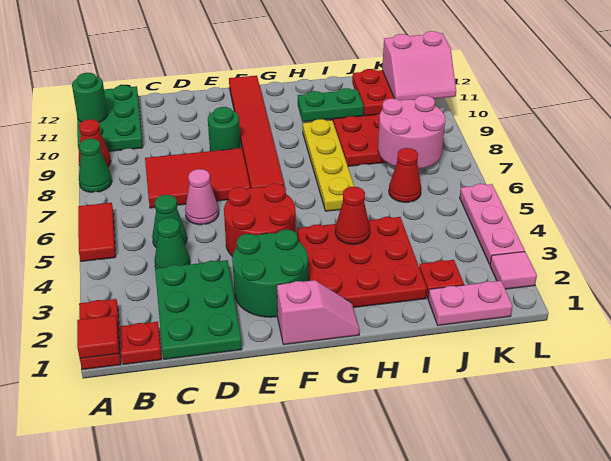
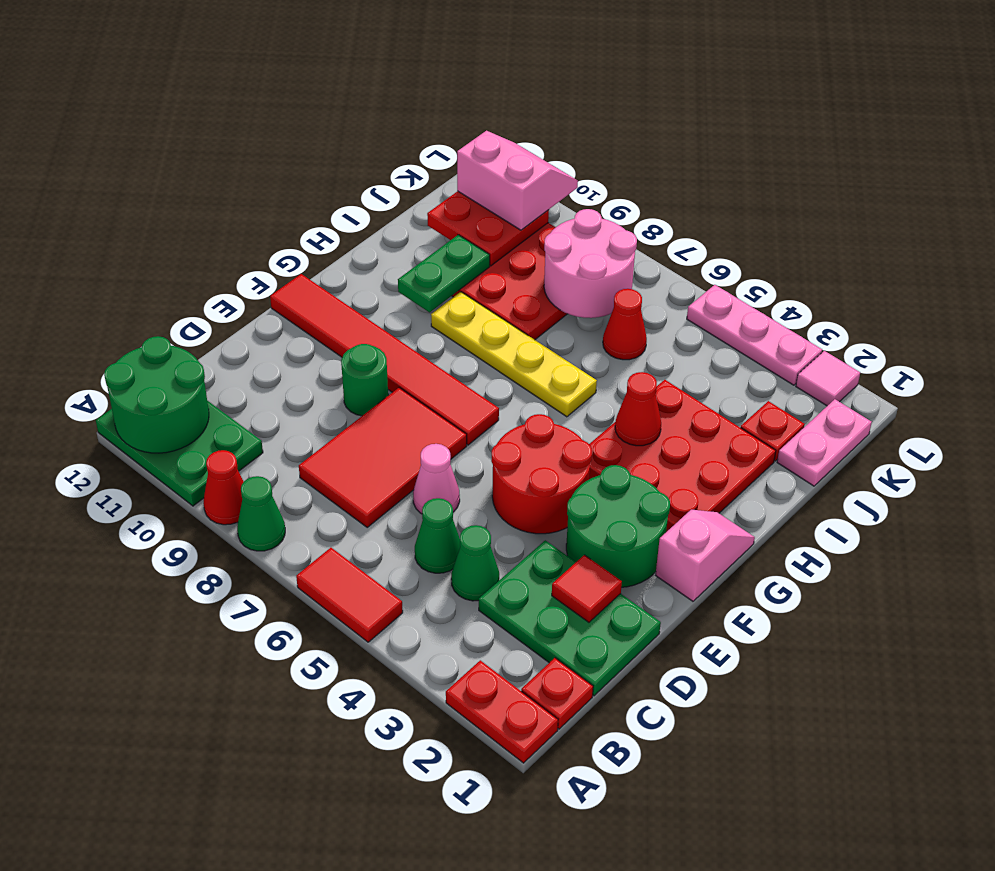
red tile A1 level 2 -> red tile D2 level 2
green round brick A11 level 2 -> green round brick A11:B12 level 2
pink slope K10:L11 level 3 top 11 -> pink slope K10:L11 level 3 top K

